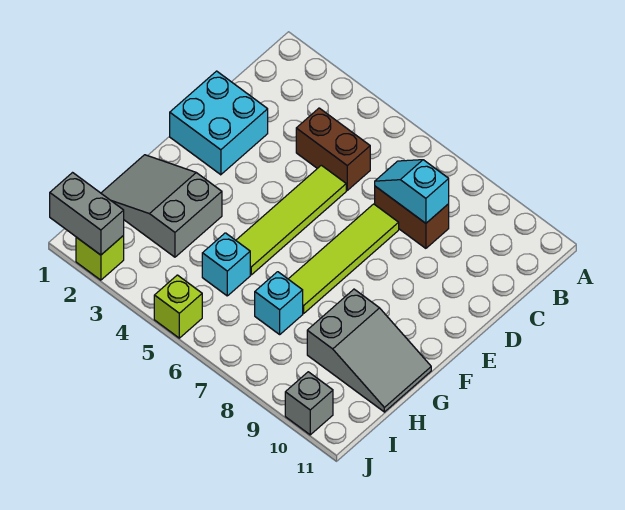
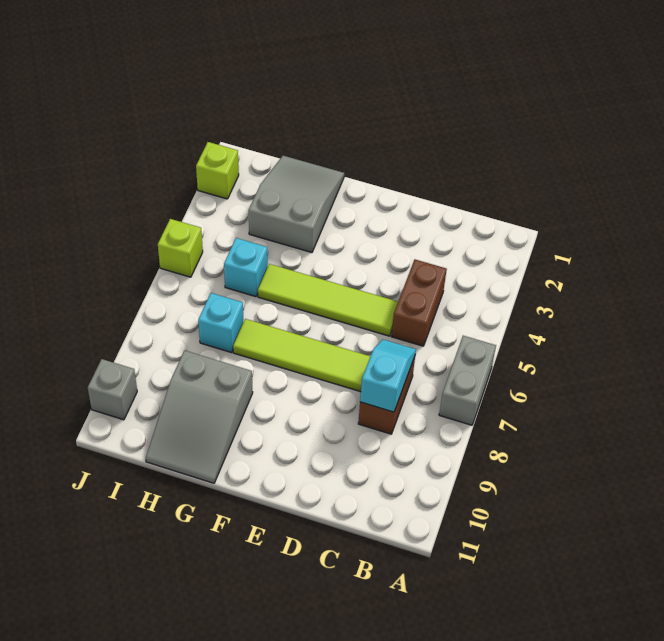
cyan brick D1:E2 level 1 -> none
grey brick J1:J2 level 2 -> grey brick A6:A7 level 1

